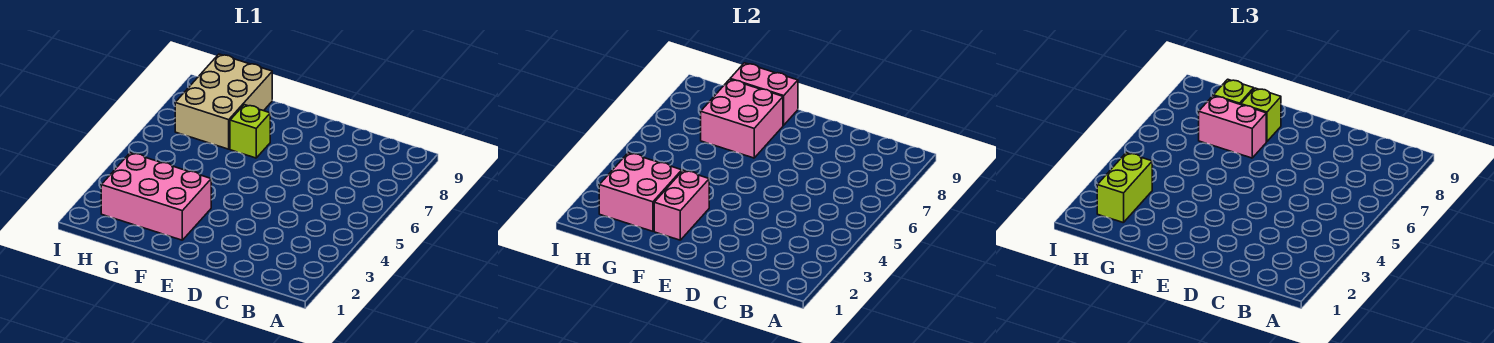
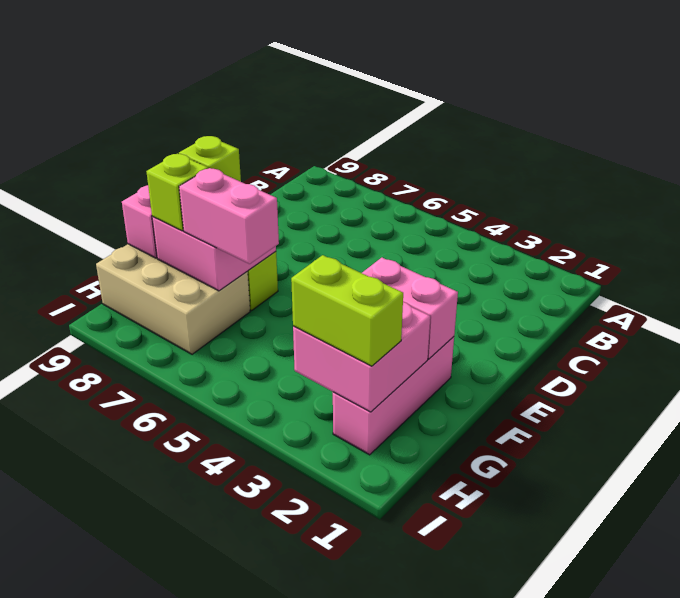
pink brick F2:H3 level 1 -> pink brick F2:H2 level 1
pink brick F7:G7 level 3 -> pink brick G6:G7 level 3

